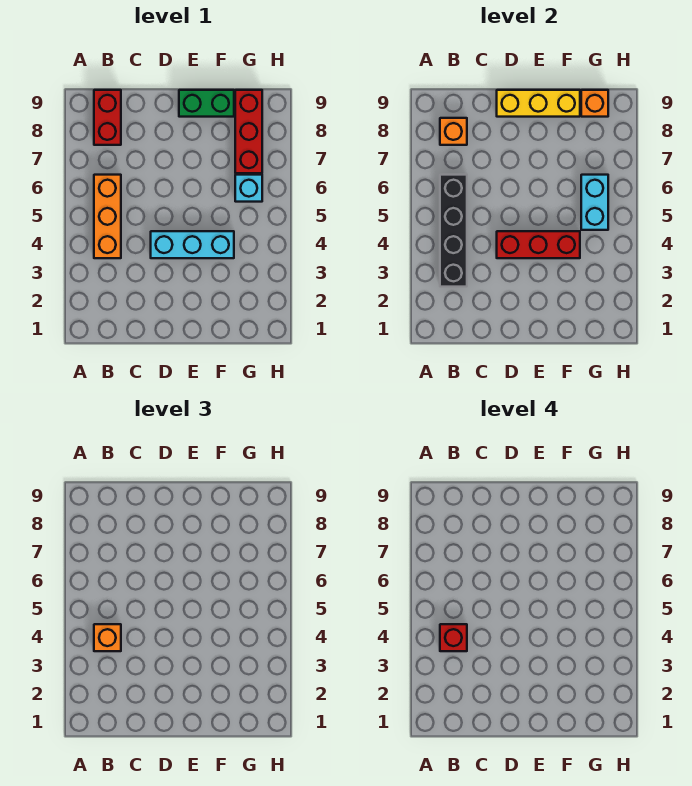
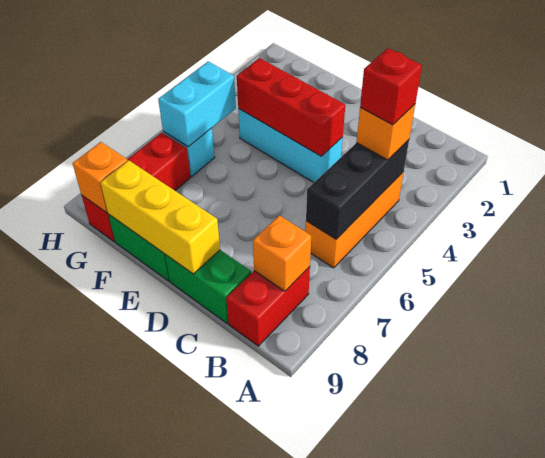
black brick B3:B6 level 2 -> black brick B4:B6 level 2
none -> green brick C9:D9 level 1

